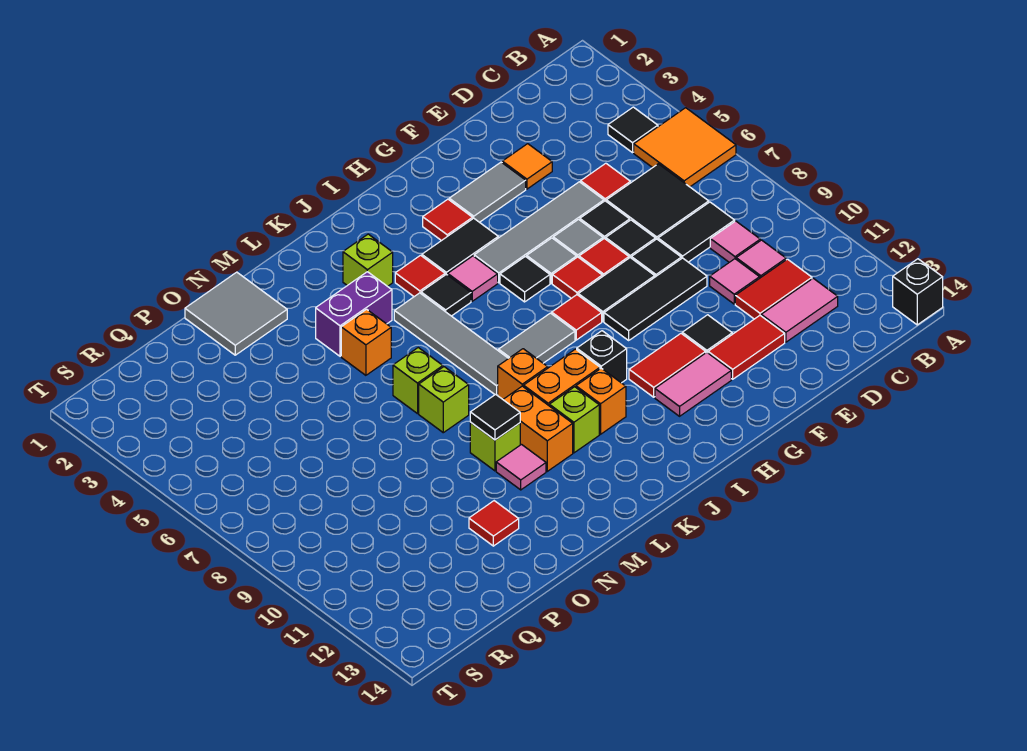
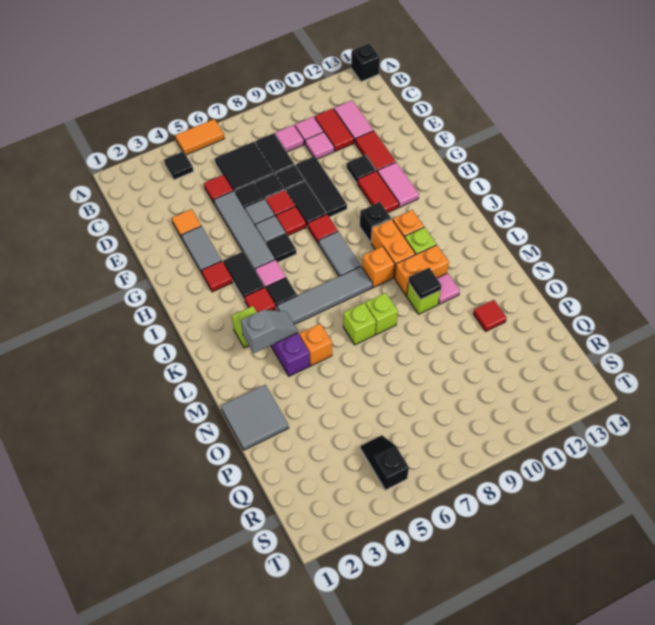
orange tile A5:B6 level 1 -> orange tile A5:A6 level 1
none -> grey slope L3:L4 level 2 top 3
none -> black slope R5:S5 level 1 top S

